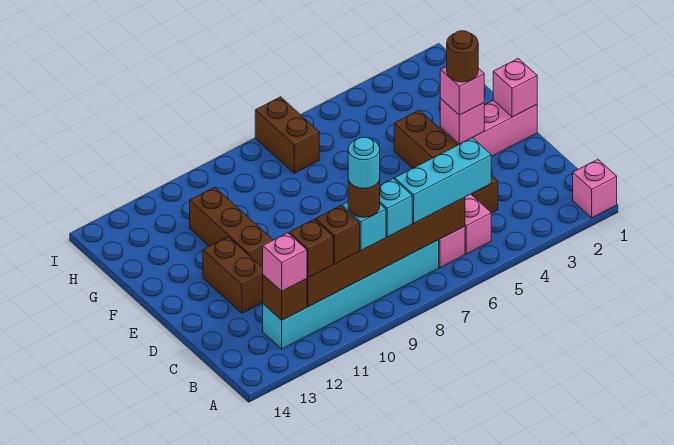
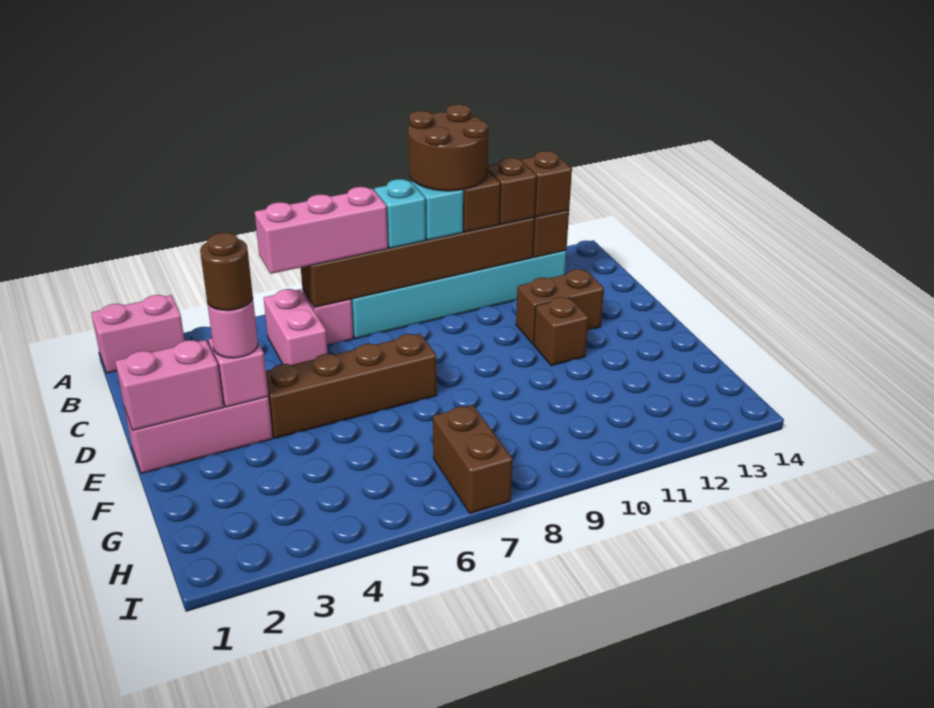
pink brick A1 level 1 -> pink brick A1:A2 level 1
cyan brick B5:B7 level 3 -> pink brick B5:B7 level 3
brown round brick B9 level 4 -> brown round brick A9:B10 level 4
cyan round brick B9 level 5 -> none
pink brick B12 level 3 -> brown brick B12 level 3
brown brick C4:F4 level 1 -> brown brick E4:E7 level 1
brown brick D12:E12 level 1 -> brown brick D11:D12 level 1
pink brick E1 level 2 -> pink brick E1:E2 level 2
pink brick E3 level 3 -> pink round brick E3 level 3
brown brick E11:G11 level 1 -> brown brick E11 level 1

